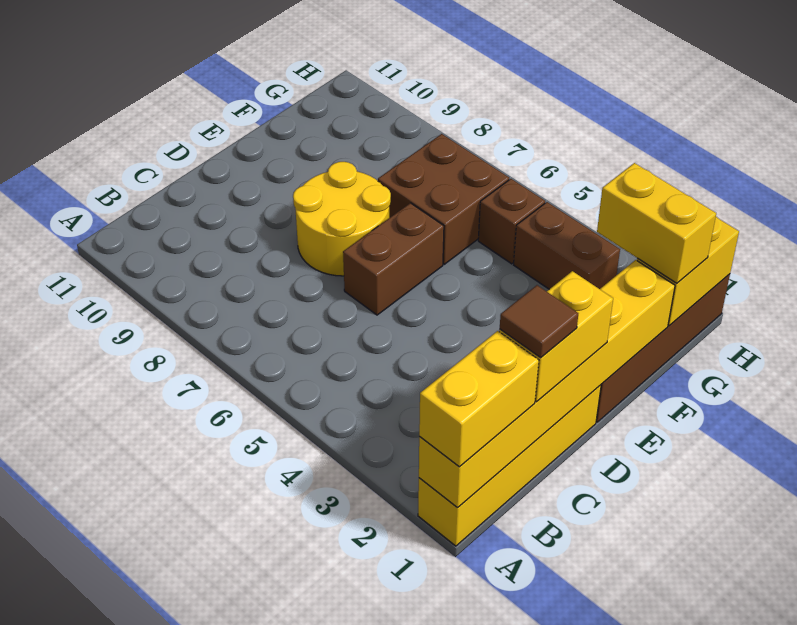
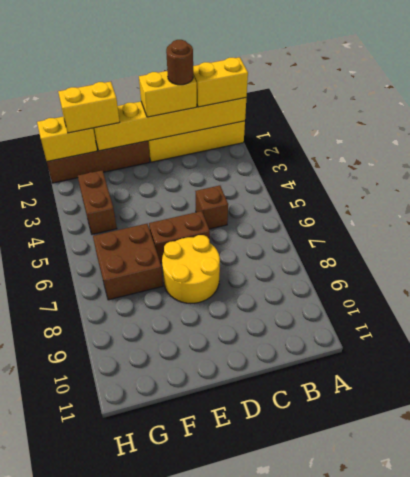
brown tile C1 level 4 -> brown round brick C1 level 4
yellow brick G1:G2 level 3 -> yellow brick F1:G1 level 3
brown brick G5 level 1 -> brown brick C5 level 1

